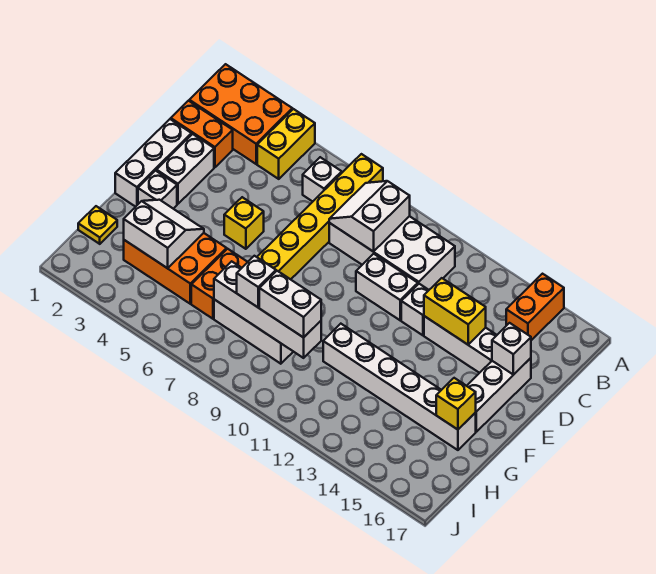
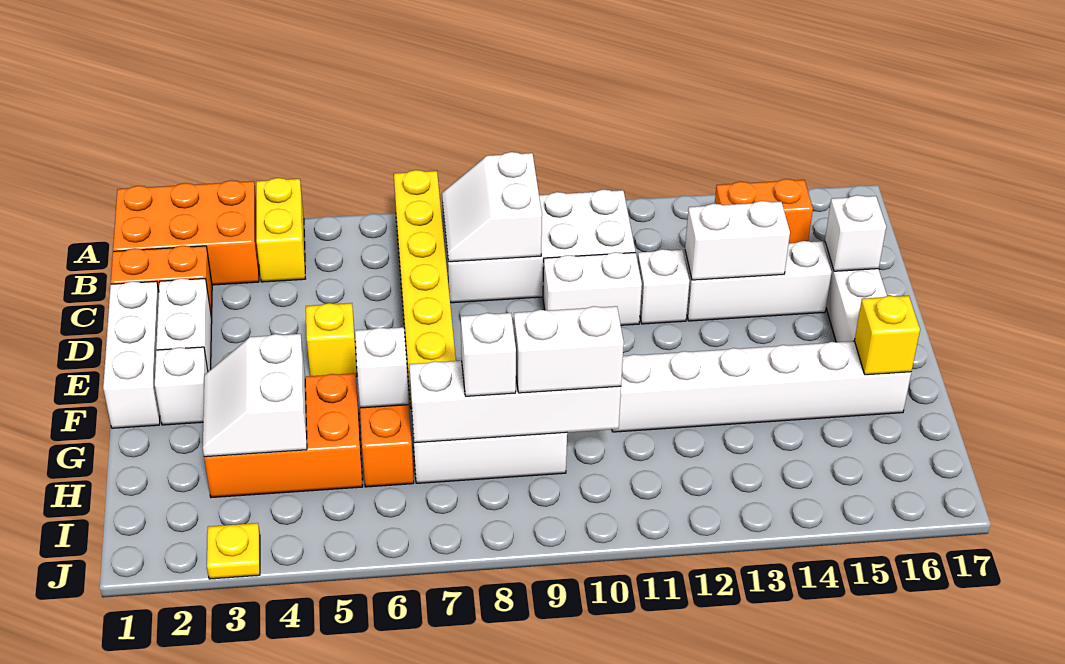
orange brick A15:B15 level 1 -> orange brick B14:B15 level 1
white brick B6 level 1 -> white brick G6 level 2
yellow brick D13:D14 level 2 -> white brick D13:D14 level 2
white slope G3:H4 level 2 top H -> white slope G3:H4 level 2 top 4
yellow plate H1 level 1 -> yellow plate J3 level 1

